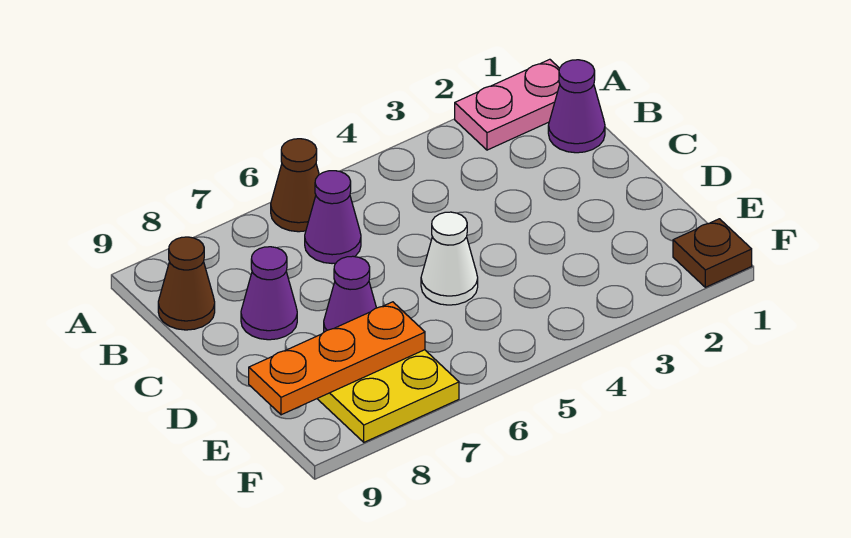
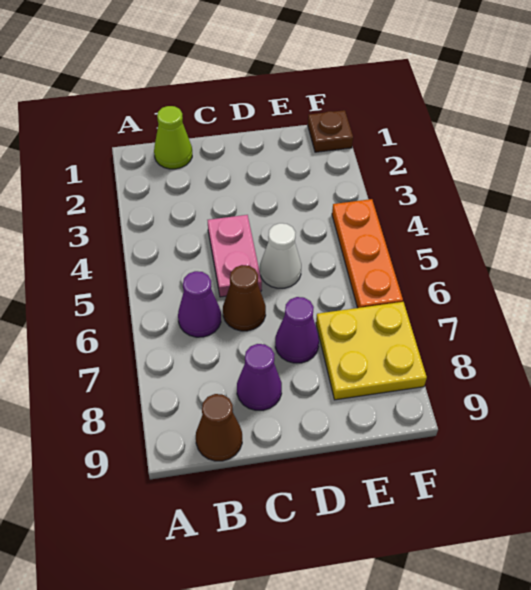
pink plate A1:A2 level 1 -> pink plate C4:C5 level 1
brown cone A6 level 1 -> brown cone C6 level 1
purple cone B1 level 1 -> lime cone B1 level 1
orange plate E7:E9 level 2 -> orange plate F4:F6 level 1

